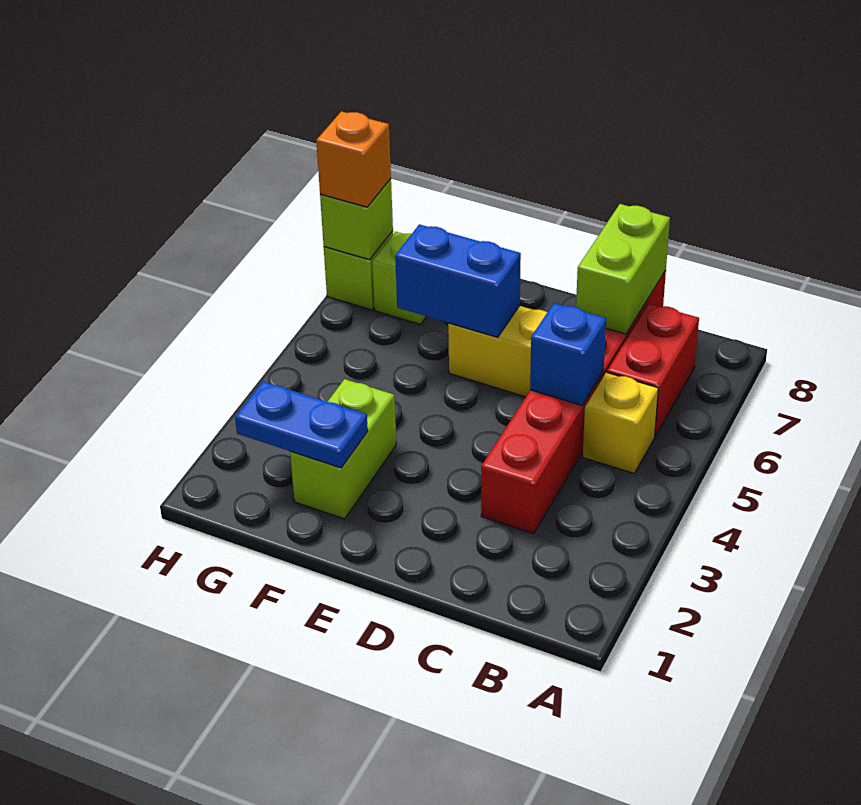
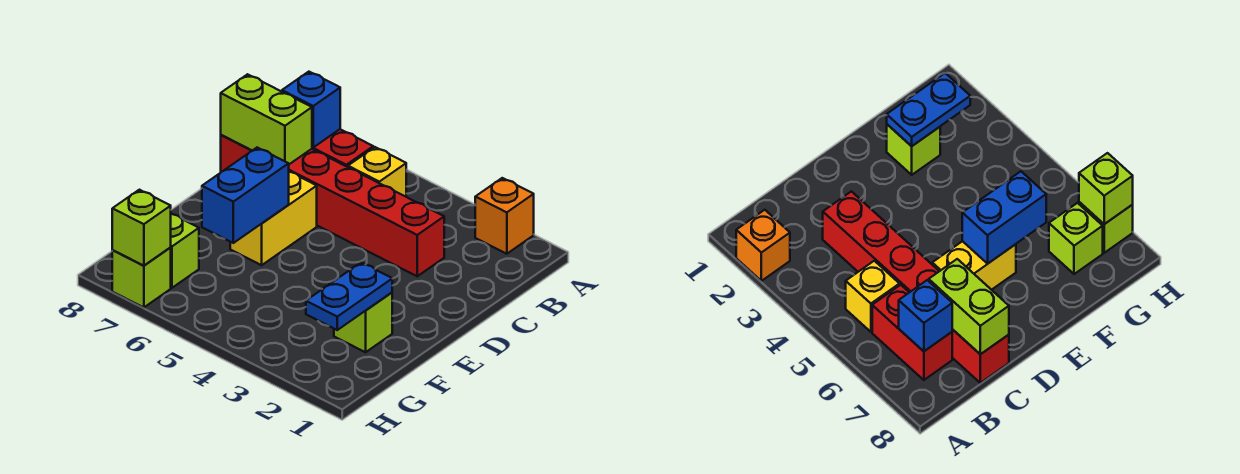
blue brick C5 level 2 -> blue brick B7 level 2
lime brick F2:F3 level 1 -> lime brick F2 level 1
orange brick H7 level 3 -> orange brick A2 level 1

